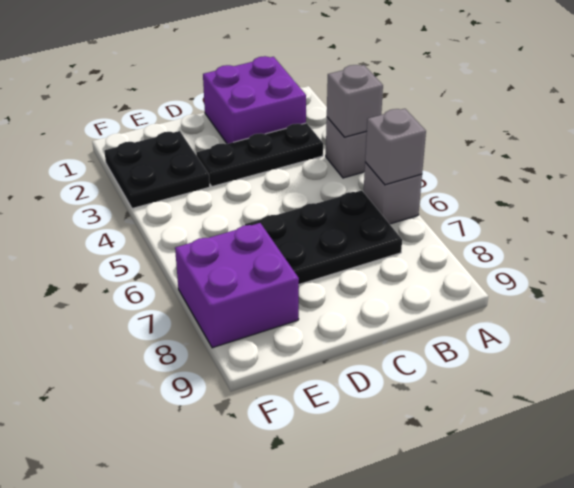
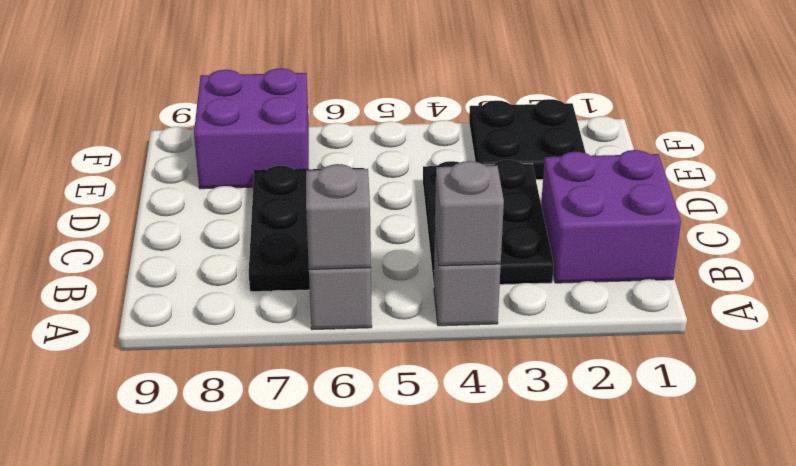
black plate B3:D3 level 1 -> black plate B3:D4 level 1

